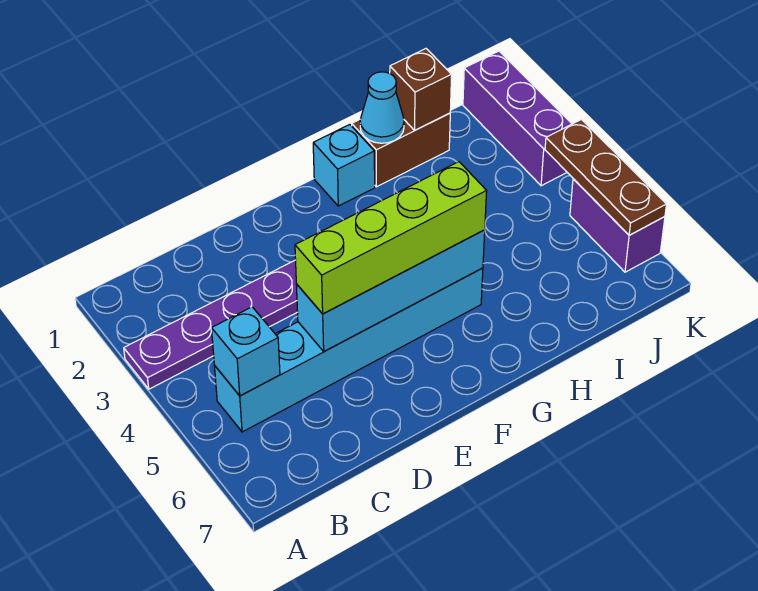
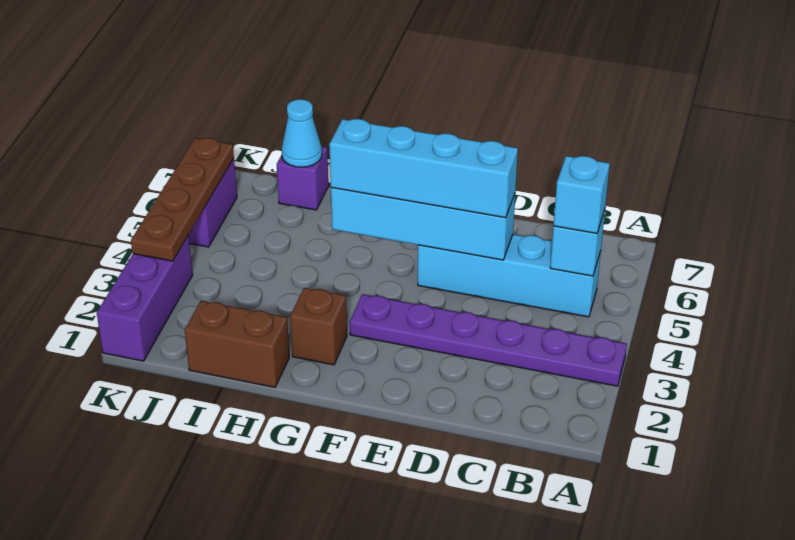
cyan brick B5:G5 level 1 -> cyan brick B5:E5 level 1
lime brick D5:G5 level 3 -> cyan brick D5:G5 level 3
cyan brick G1 level 1 -> cyan brick B5 level 3
cyan cone H1 level 2 -> cyan cone I7 level 2
brown brick I1 level 2 -> brown brick G2 level 1
none -> purple brick I7 level 1
brown plate K4:K6 level 2 -> brown plate K3:K6 level 2

